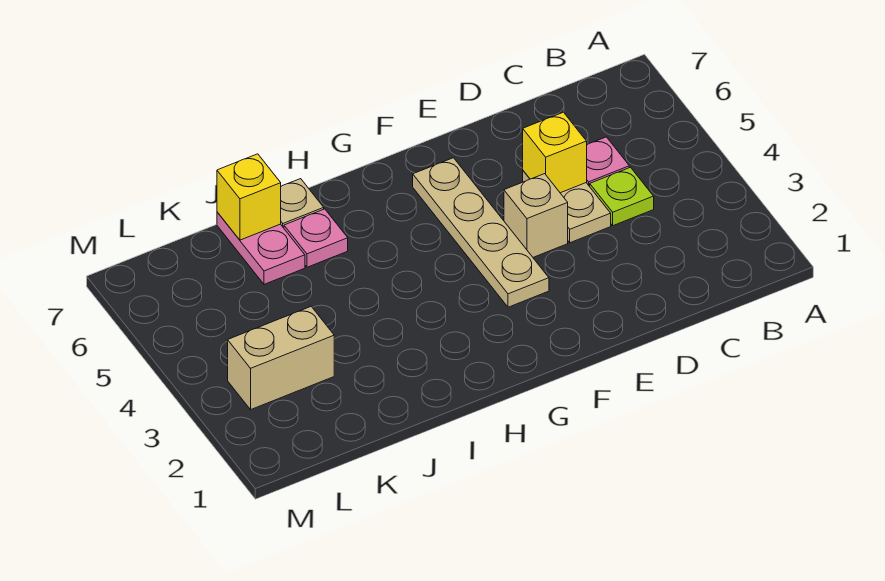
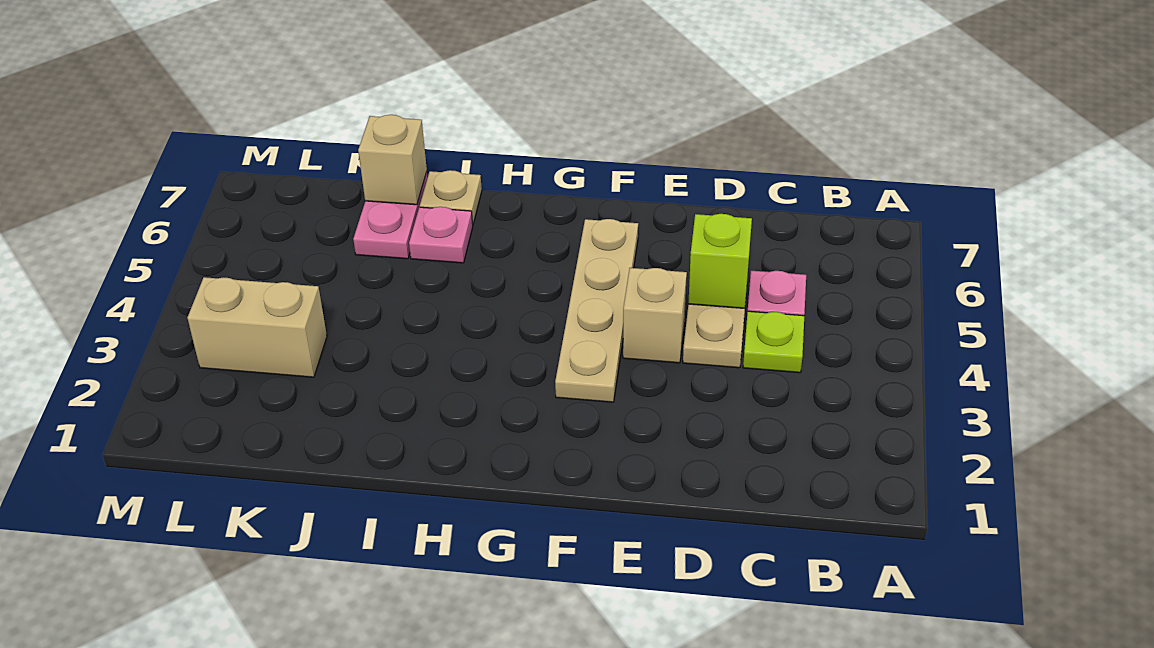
yellow brick D5 level 2 -> lime brick D5 level 2
yellow brick J7 level 2 -> tan brick J7 level 2

